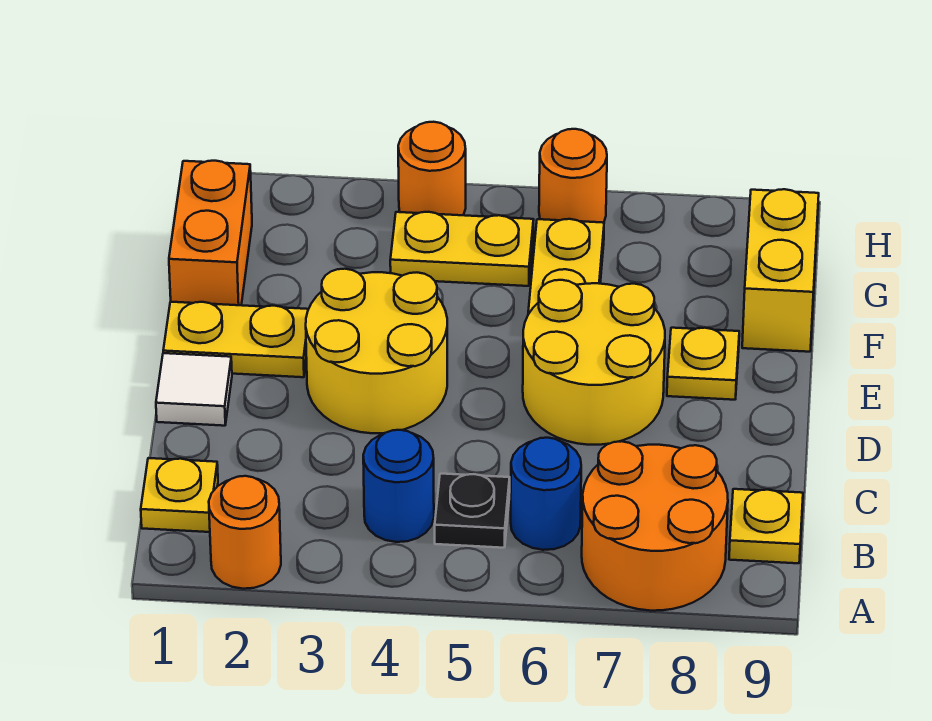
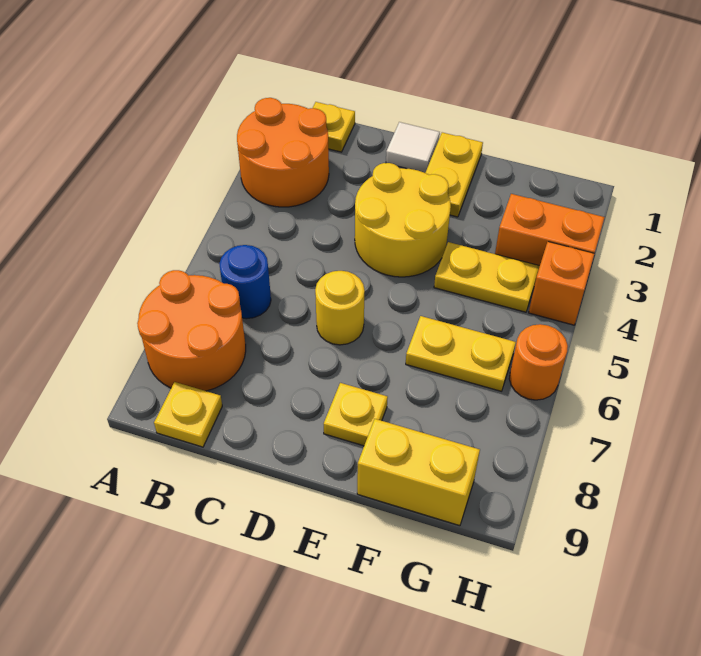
orange round brick A2 level 1 -> orange round brick A2:B3 level 1
blue round brick B4 level 1 -> none
black plate B5 level 1 -> none
yellow round brick D6:E7 level 1 -> yellow round brick D6 level 1
orange brick F1:G1 level 1 -> orange brick G3:H3 level 1
yellow plate G4:G5 level 1 -> yellow plate F4:G4 level 1
orange round brick H4 level 1 -> orange brick H4 level 1

